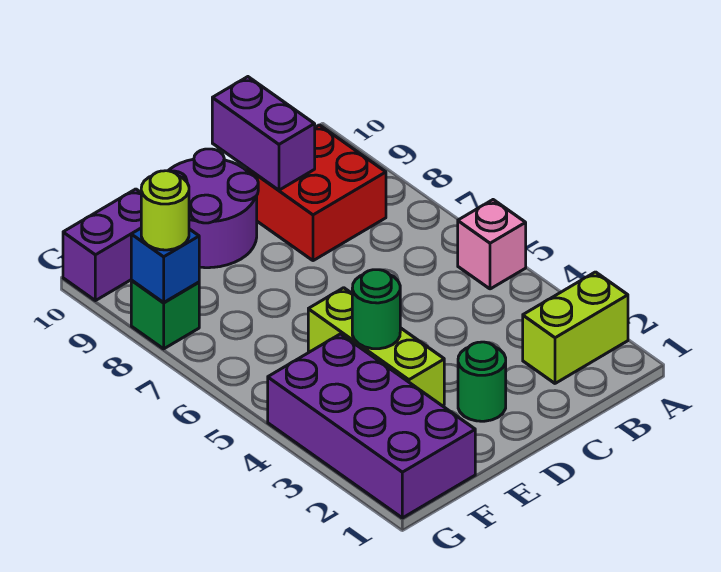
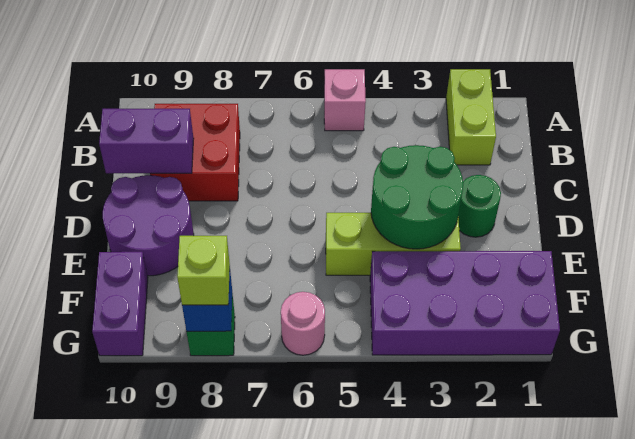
green round brick E4 level 2 -> green round brick D3:E4 level 2
none -> pink round brick G6 level 1
lime round brick G8 level 3 -> lime brick G8 level 3

